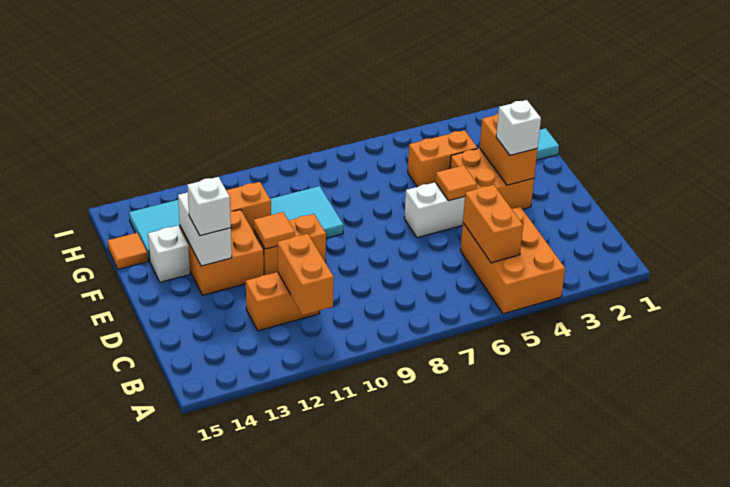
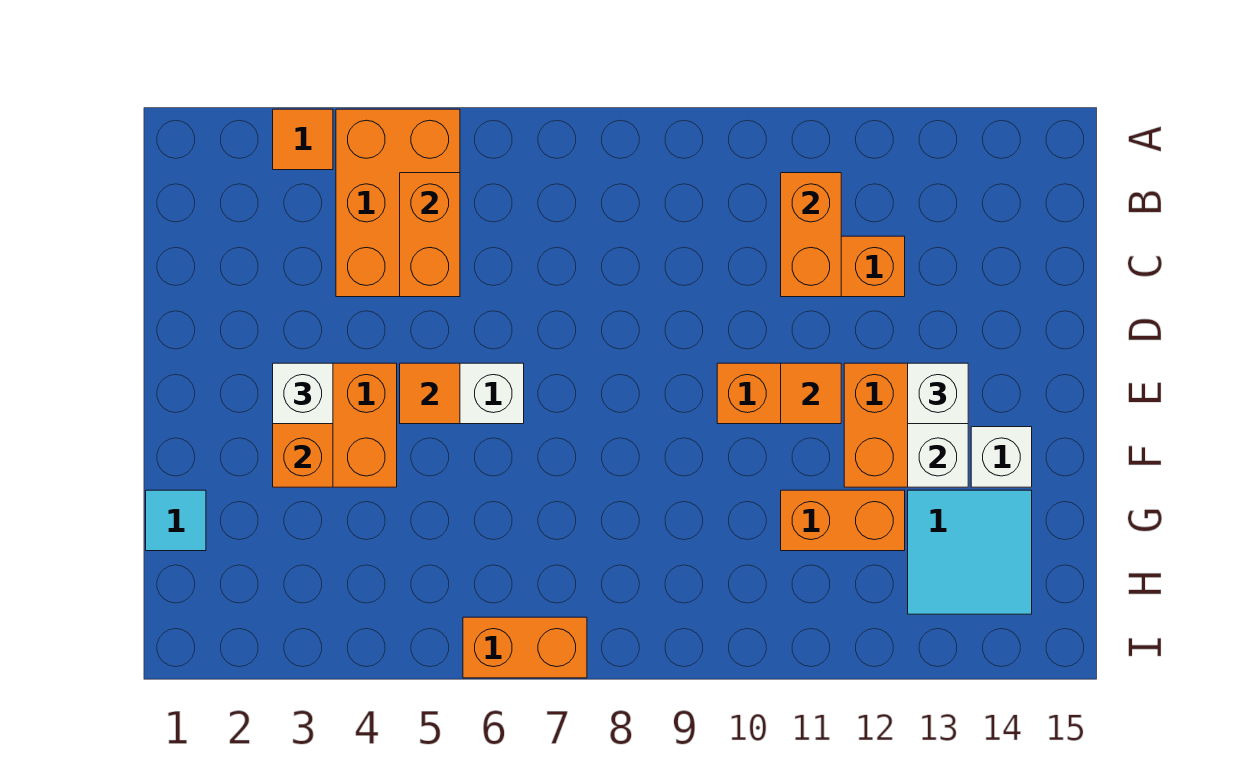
cyan tile F9:G10 level 1 -> none
orange brick G4:G5 level 1 -> orange brick I6:I7 level 1
orange tile G15 level 1 -> orange tile A3 level 1

